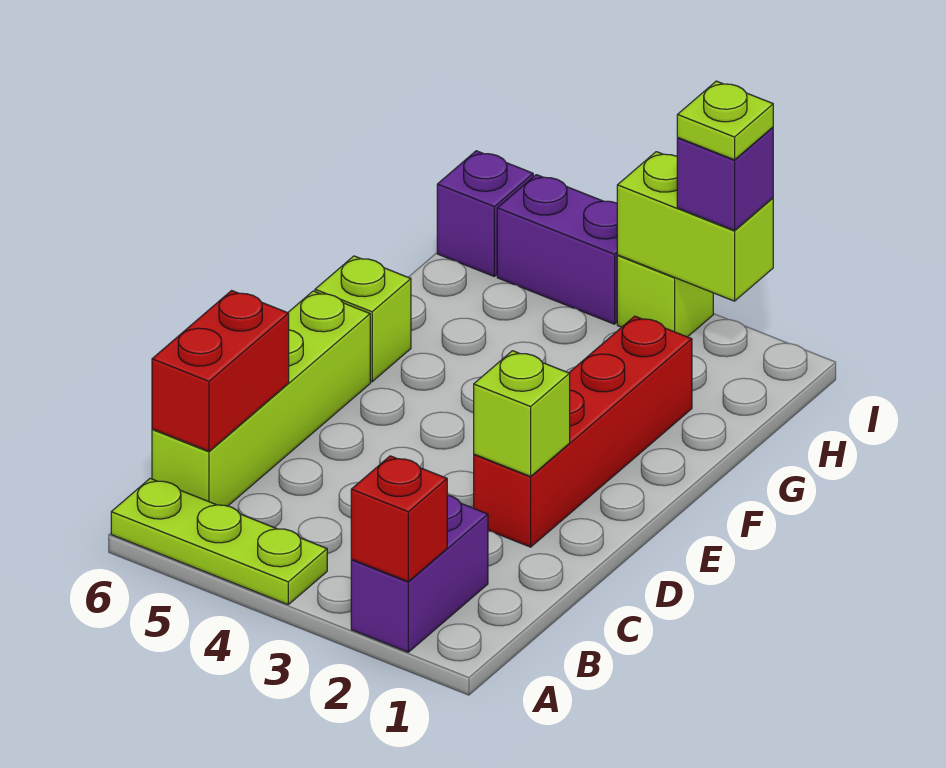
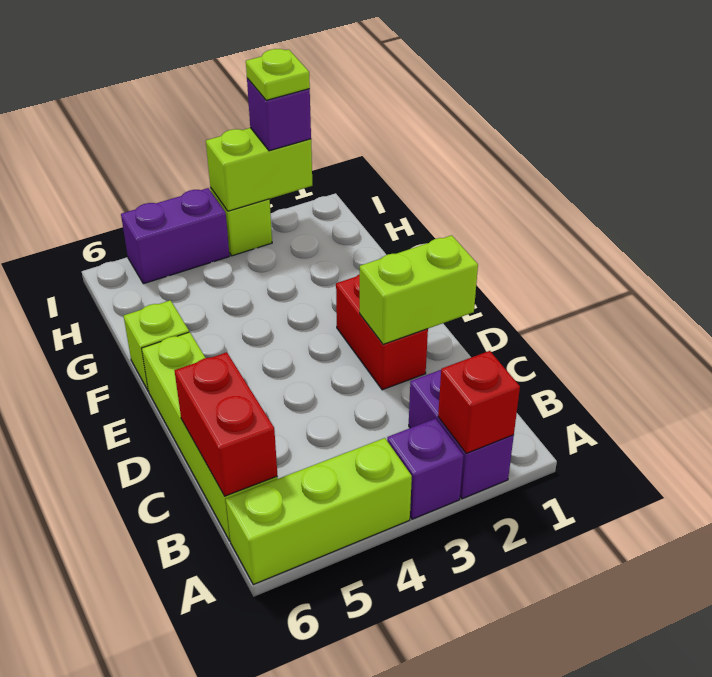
lime plate A4:A6 level 1 -> lime brick A4:A6 level 1
red brick D2:G2 level 1 -> red brick D2:E2 level 1
lime brick D2 level 2 -> lime brick D1:D2 level 2
purple brick I6 level 1 -> purple brick A3 level 1

